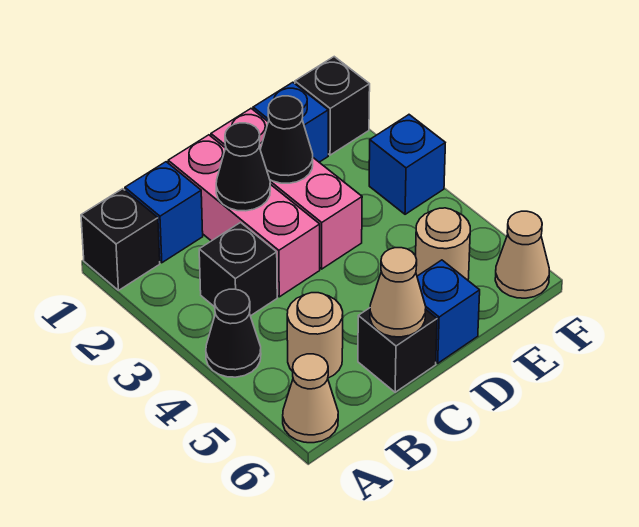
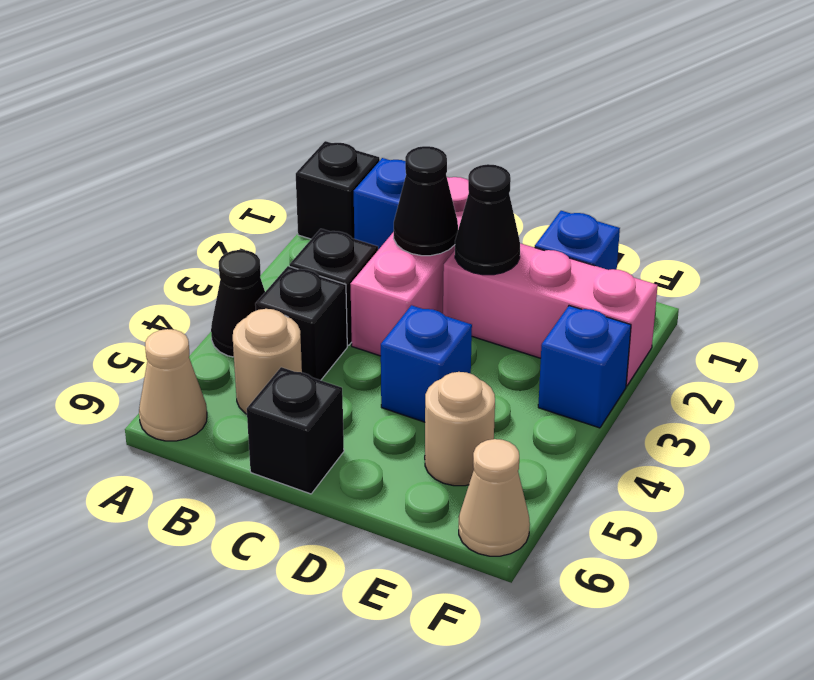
tan cone C6 level 2 -> none
pink brick D1:D3 level 1 -> pink brick D2:F2 level 1
blue brick D6 level 1 -> blue brick D4 level 1
black brick F1 level 1 -> black brick B4 level 1

